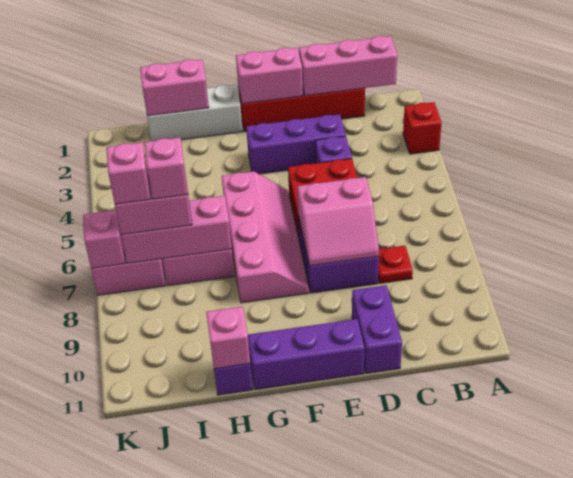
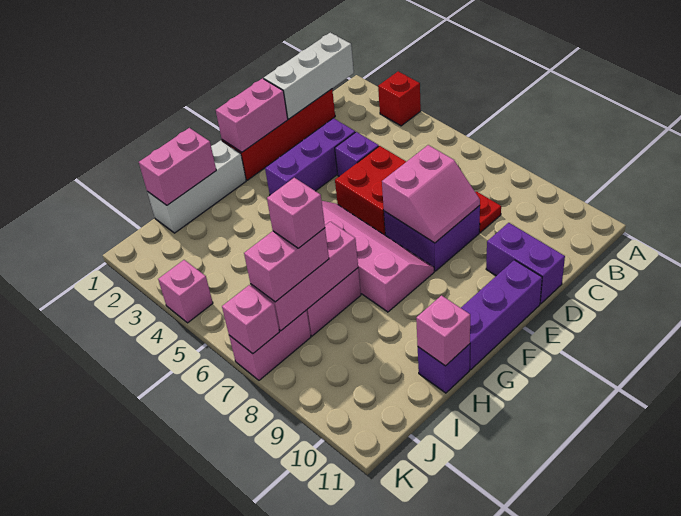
pink brick B1:D1 level 2 -> white brick B1:D1 level 2
pink brick J7 level 4 -> pink brick K4 level 1

